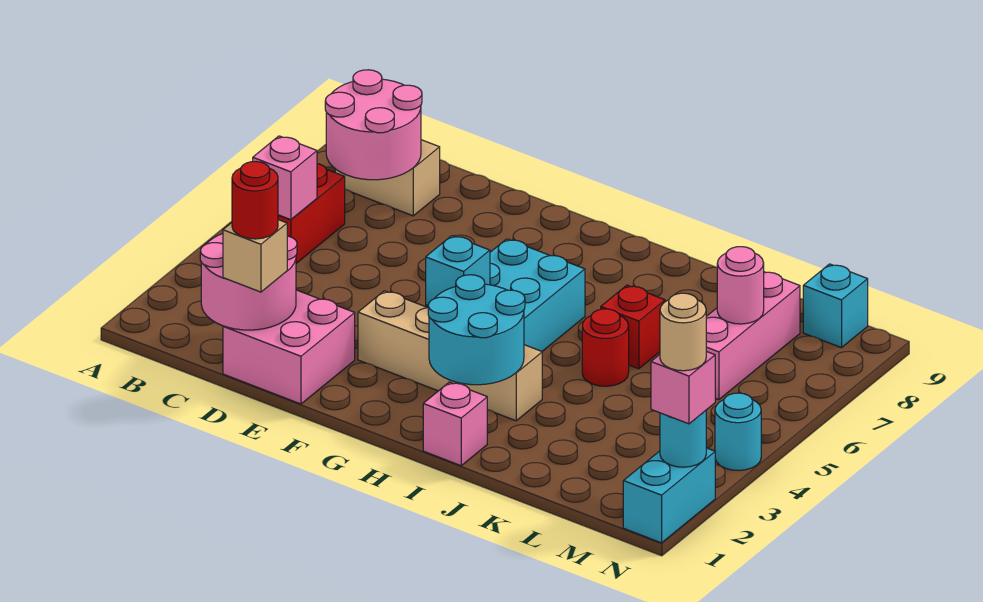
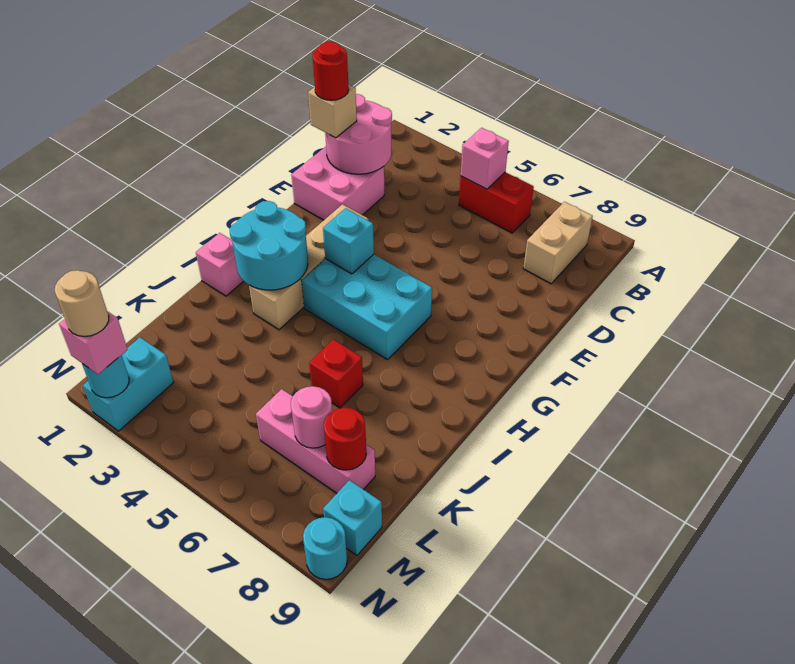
pink round brick B7:C8 level 2 -> none
red round brick J5 level 1 -> red round brick L8 level 2
cyan brick N1:N2 level 1 -> cyan brick M2:N2 level 1
cyan round brick N4 level 1 -> cyan round brick N9 level 1

